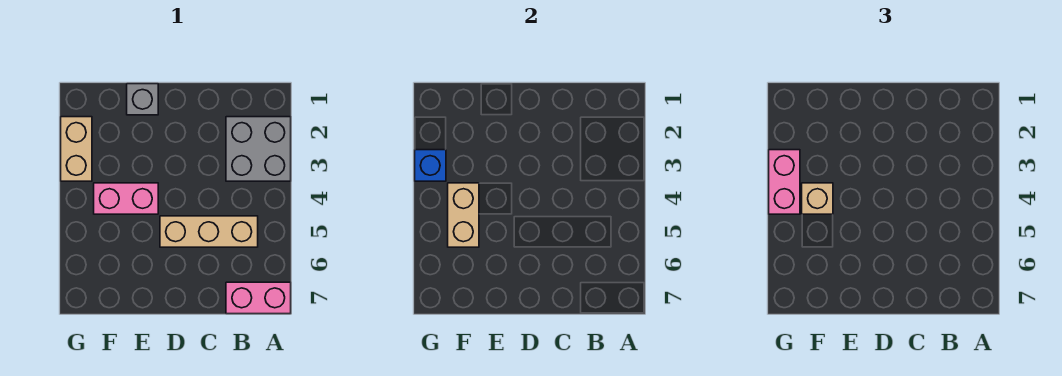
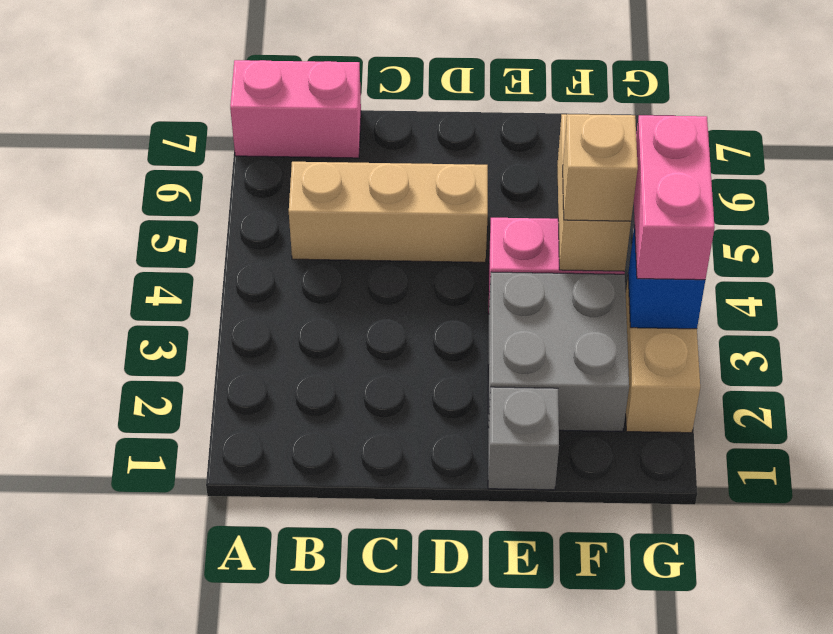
grey brick A2:B3 level 1 -> grey brick E2:F3 level 1

